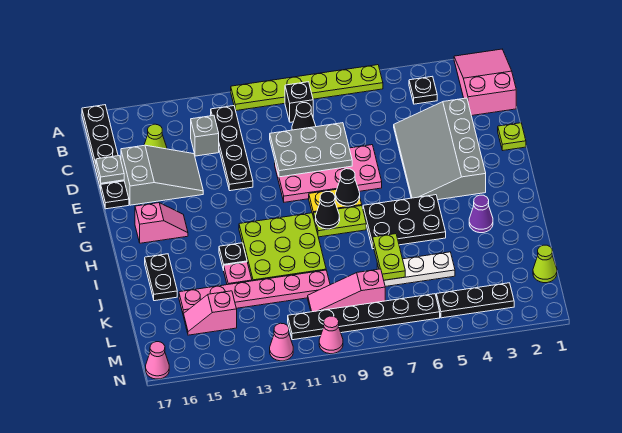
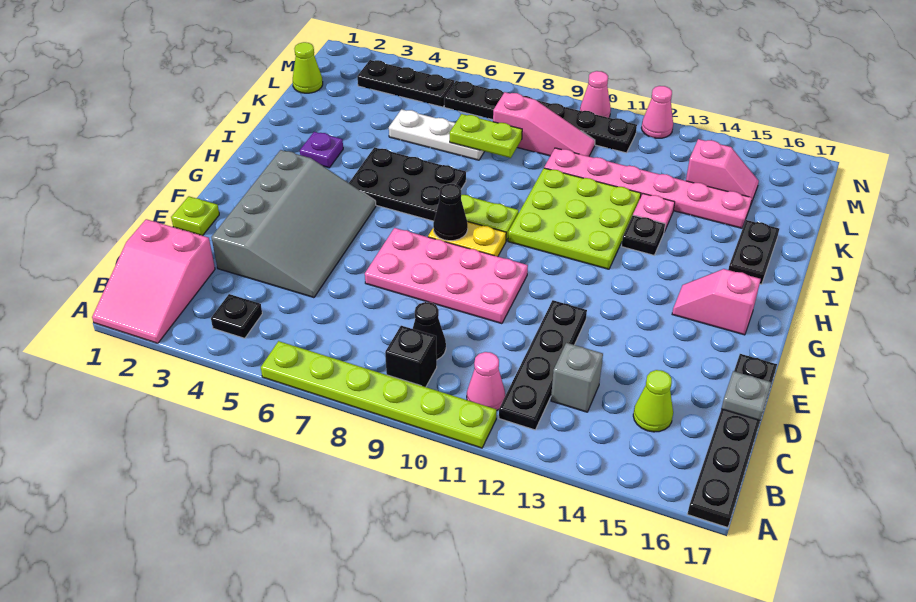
grey plate D8:E10 level 2 -> none
grey slope D14:E16 level 1 top 16 -> none
black cone H9 level 2 -> none
purple cone I3 level 1 -> purple plate I3 level 1
lime plate J7:K7 level 2 -> lime plate K7:K8 level 2
pink cone N17 level 1 -> pink cone B11 level 1

